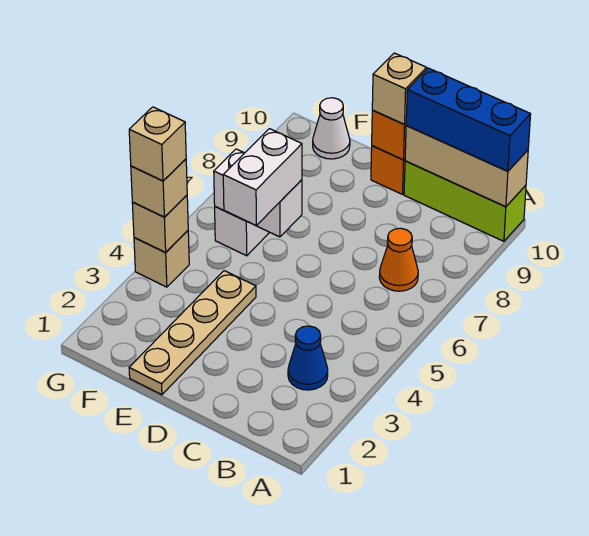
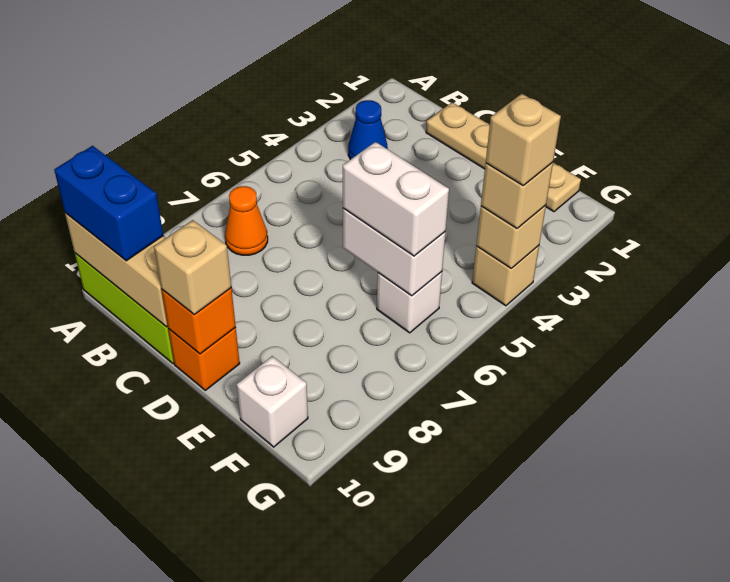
blue brick A10:C10 level 3 -> blue brick A10:B10 level 3
tan plate E1:E4 level 1 -> tan plate C1:F1 level 1
white brick E5:E6 level 3 -> white brick E6:F6 level 3
white cone F10 level 1 -> white brick F10 level 1

